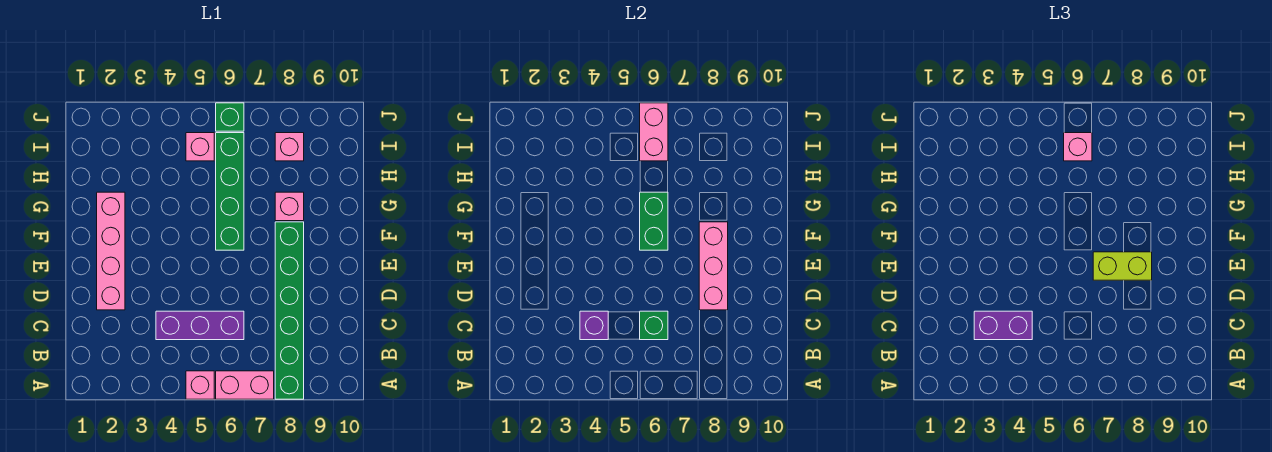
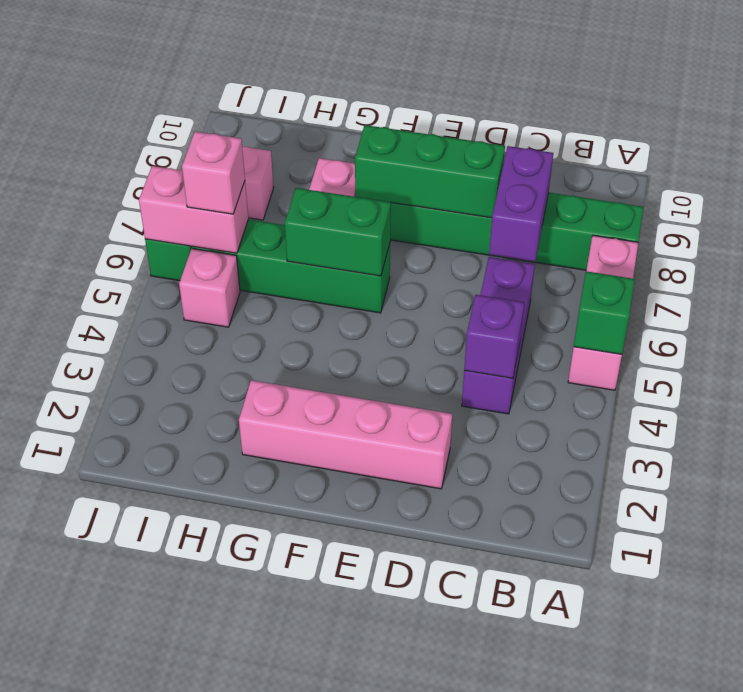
purple brick C3:C4 level 3 -> purple brick C7:C8 level 2
green brick C6 level 2 -> green brick A5 level 2
pink brick D8:F8 level 2 -> green brick D8:F8 level 2
lime brick E7:E8 level 3 -> none

